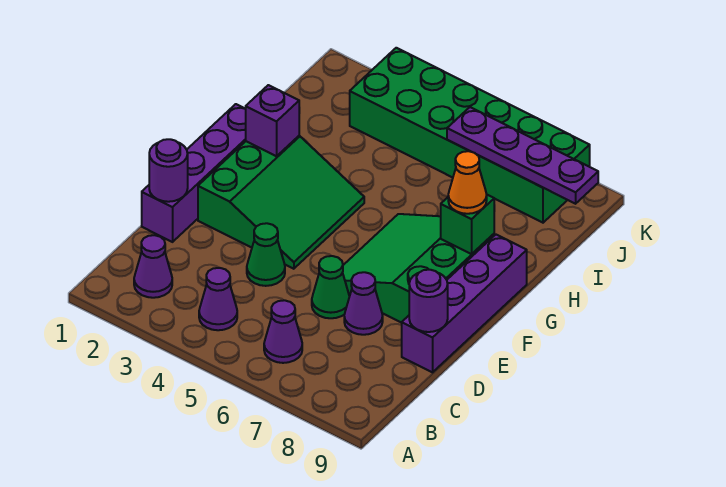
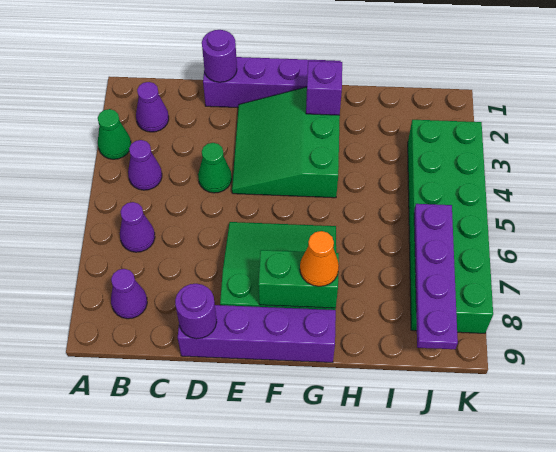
green cone D6 level 1 -> green cone A3 level 1
purple cone D7 level 1 -> purple cone B8 level 1
green slope E2:G4 level 1 top 2 -> green slope E2:G4 level 1 top G
green brick G8 level 2 -> green brick F8:G8 level 2

